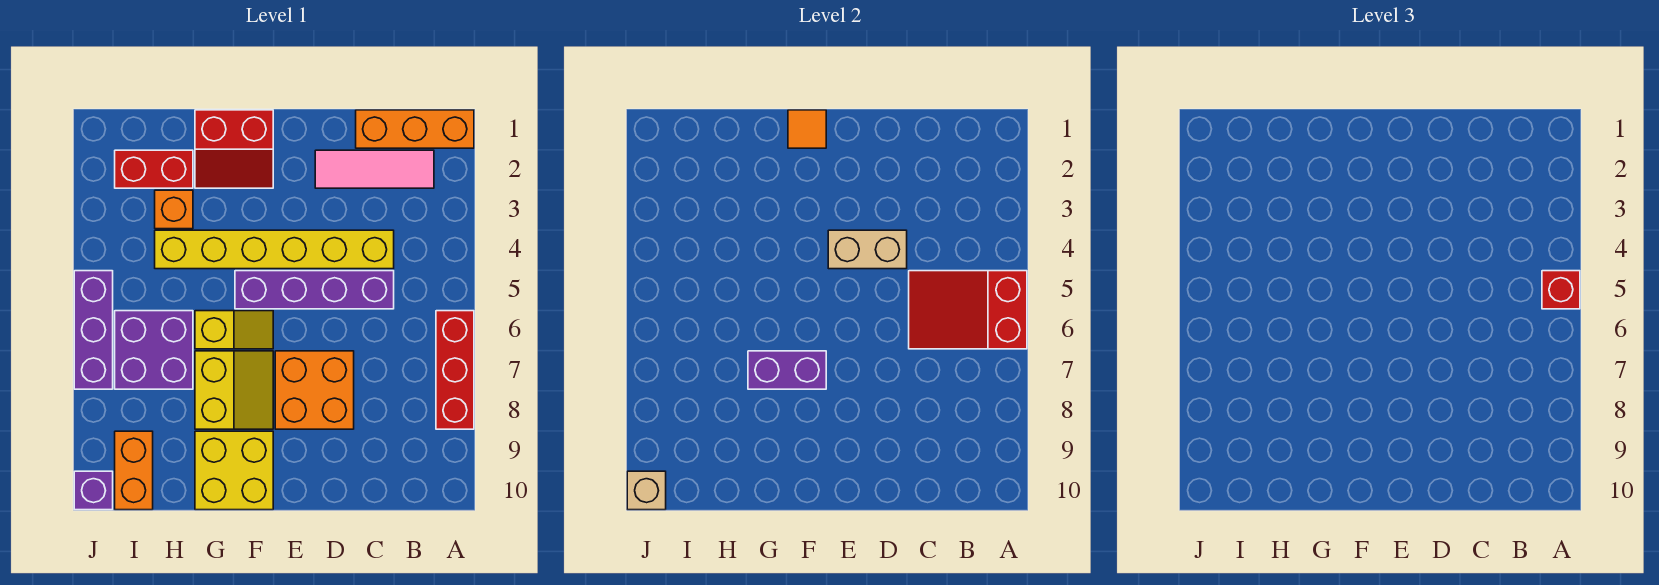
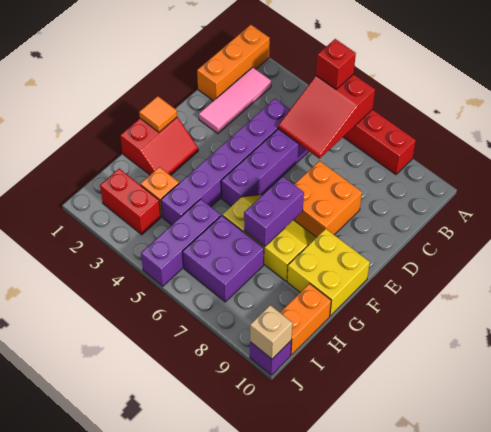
yellow brick C4:H4 level 1 -> purple brick C4:H4 level 1
tan brick D4:E4 level 2 -> none
red brick H2:I2 level 1 -> red brick I2:I3 level 1
orange brick I9:I10 level 1 -> orange brick H10:I10 level 1
purple brick J5:J7 level 1 -> purple brick H5:J5 level 1

